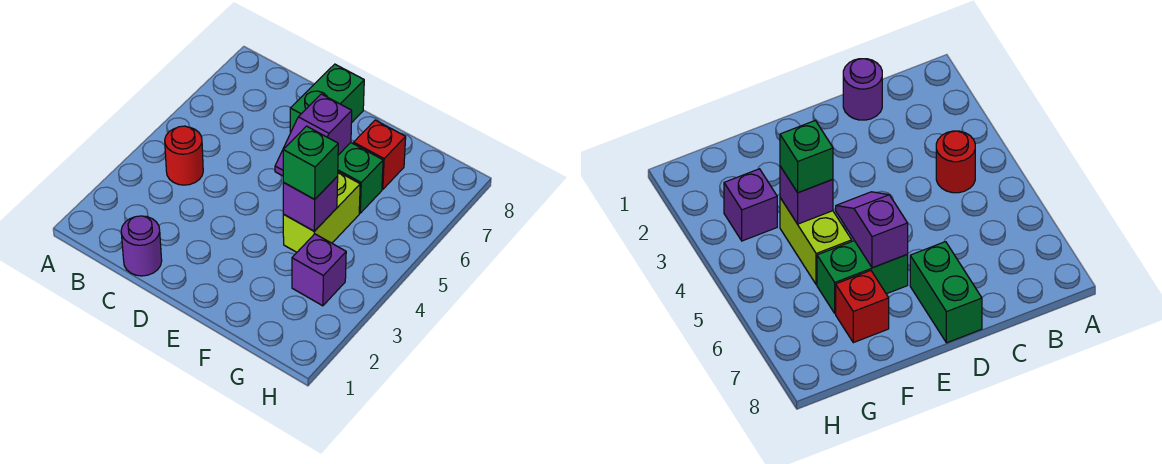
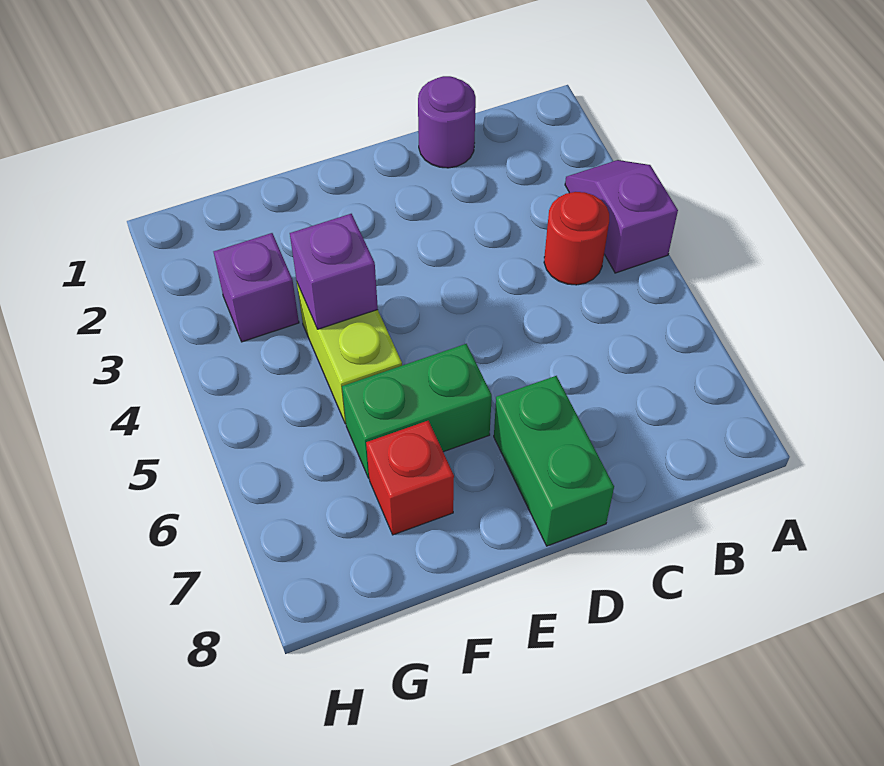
purple slope E5:E6 level 2 top 6 -> purple slope A3:A4 level 1 top 4
green brick F4 level 3 -> none

